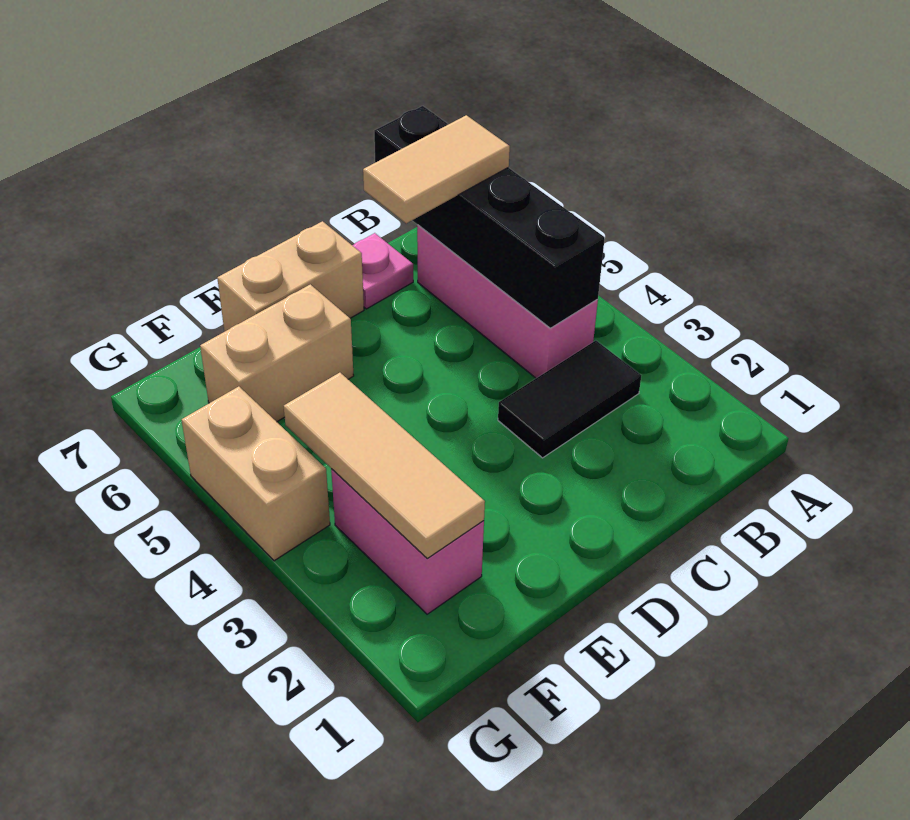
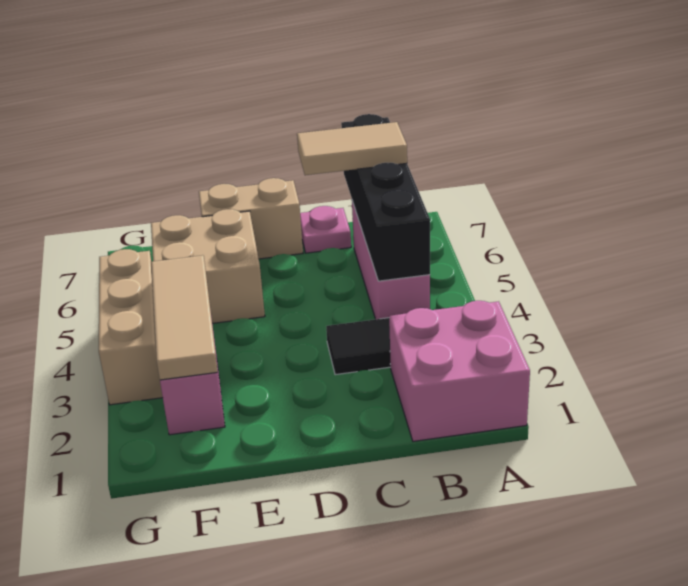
none -> pink brick A1:B2 level 1
tan brick E6:F6 level 1 -> tan brick E5:F6 level 1
tan brick G4:G5 level 1 -> tan brick G3:G5 level 1

